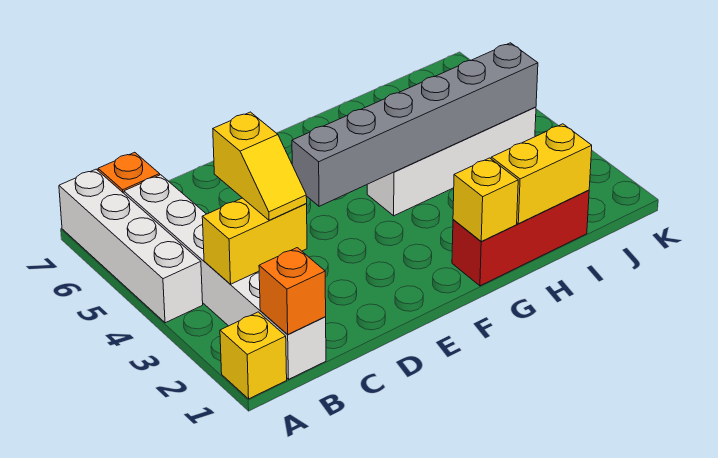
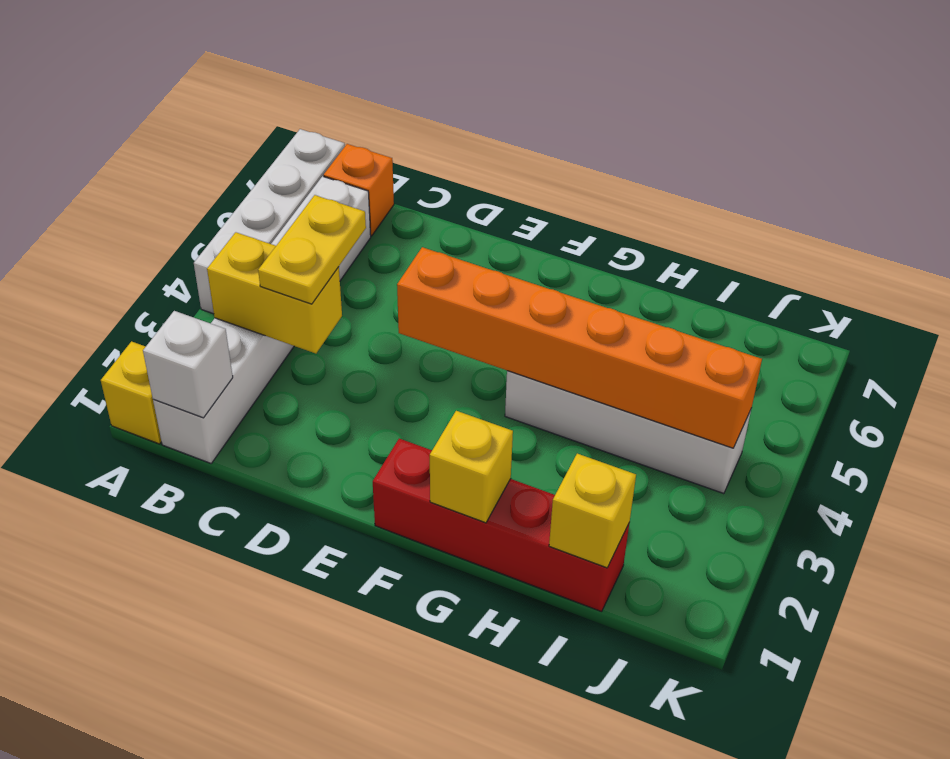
orange brick B1 level 2 -> white brick B1 level 2
yellow slope C3:C4 level 3 top 4 -> yellow plate C3:C4 level 3
grey brick E4:J4 level 2 -> orange brick E4:J4 level 2
red brick G1:I1 level 1 -> red brick F1:I1 level 1
yellow brick H1:I1 level 2 -> yellow brick I1 level 2

